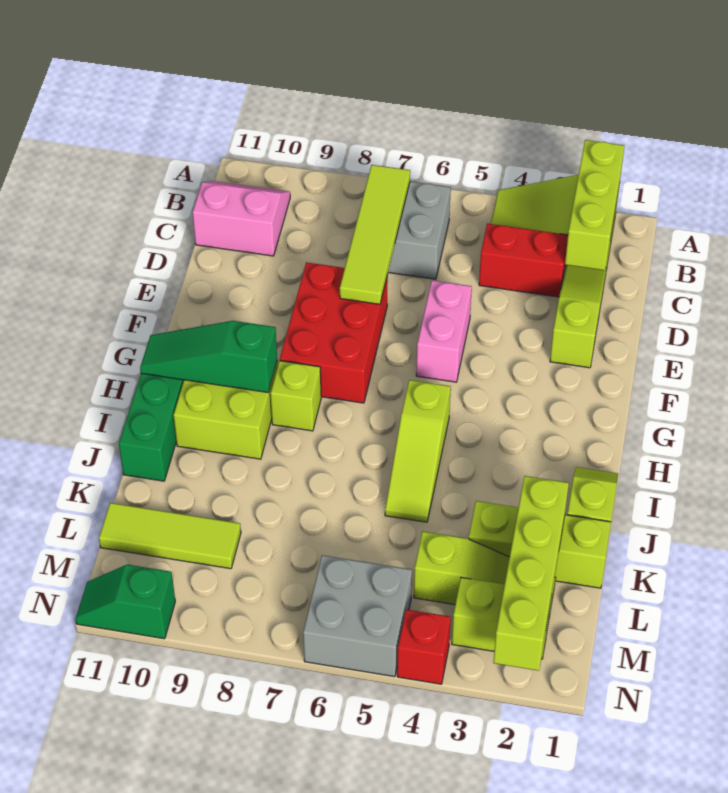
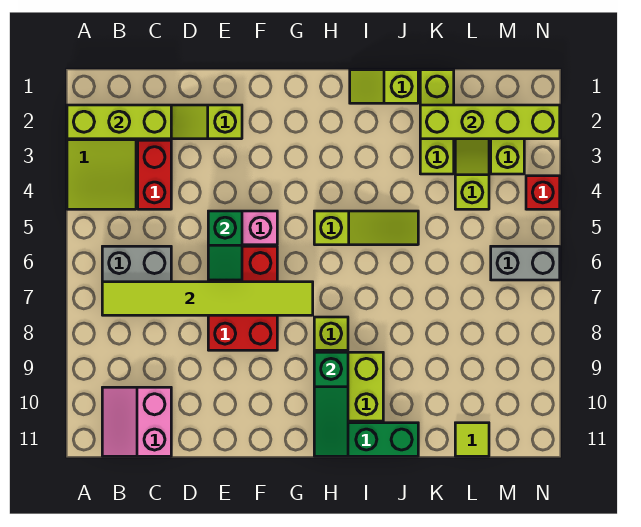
lime tile B7:E7 level 2 -> lime tile B7:G7 level 2
red brick E7:G8 level 1 -> red brick E6:F8 level 1
lime tile L9:L11 level 1 -> lime tile L11 level 1
grey brick M5:N6 level 1 -> grey brick M6:N6 level 1
green slope N10:N11 level 1 top 10 -> green slope E5:E6 level 2 top 5

